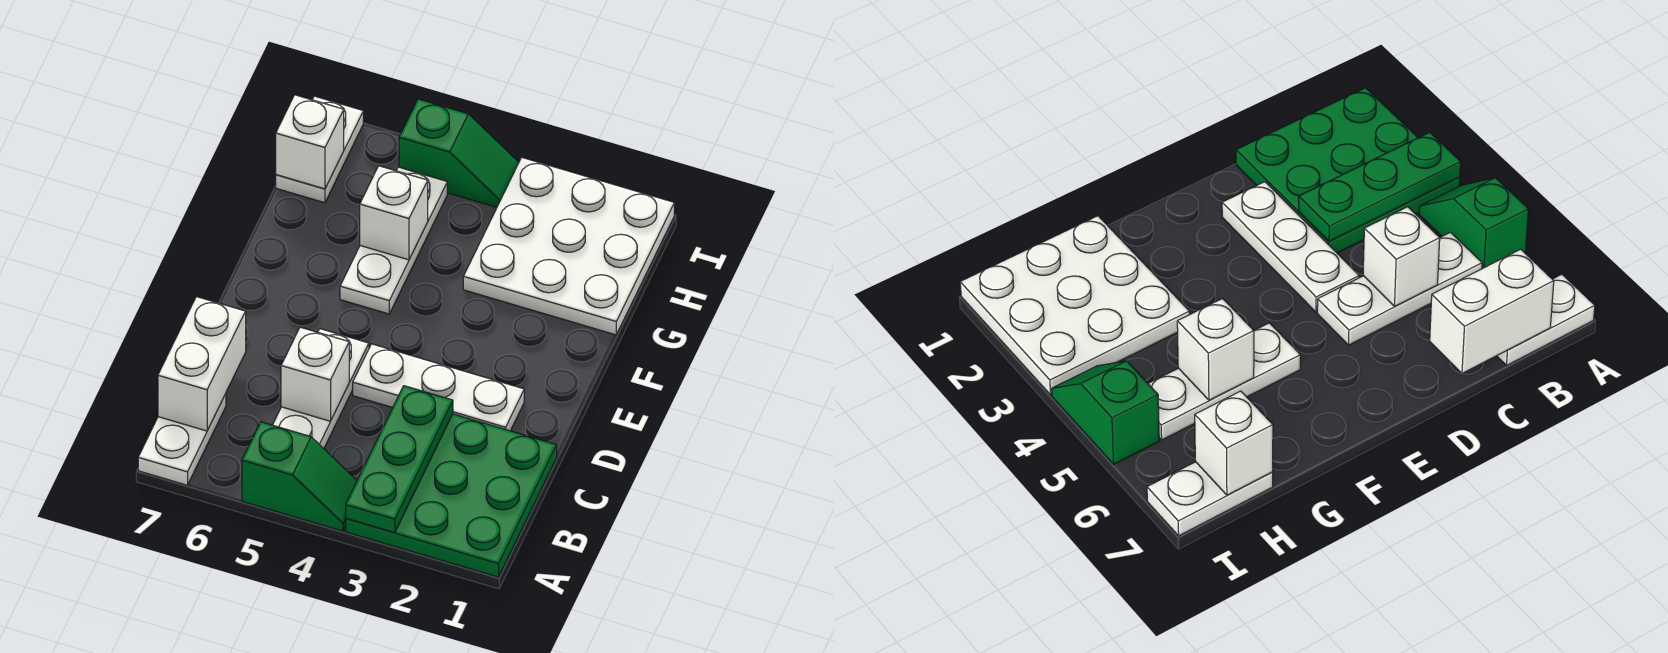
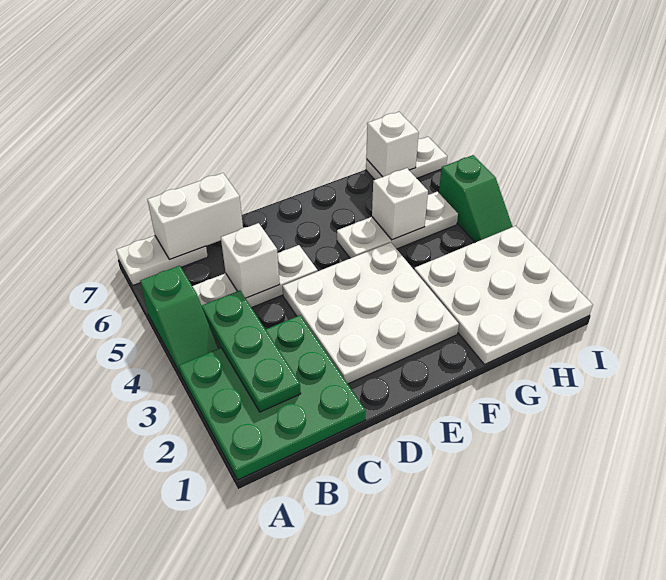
green plate A3:C3 level 2 -> green plate B2:B4 level 2
white plate D2:D4 level 1 -> white plate D2:F4 level 1

